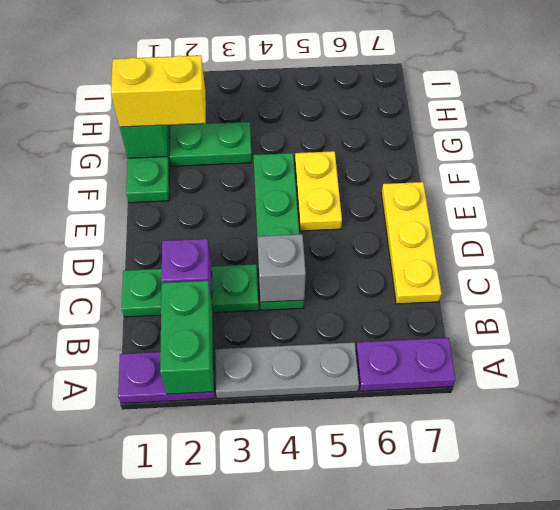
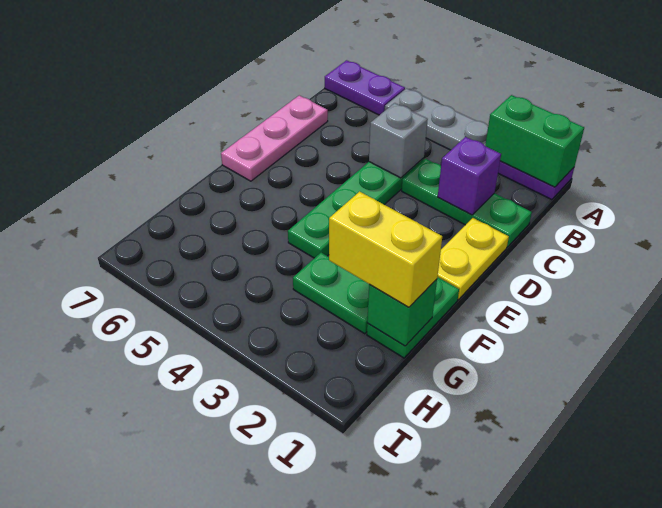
green brick A2:B2 level 2 -> green brick A1:A2 level 2
yellow plate C7:E7 level 1 -> pink plate C7:E7 level 1
yellow plate E5:F5 level 1 -> yellow plate D1:E1 level 1

